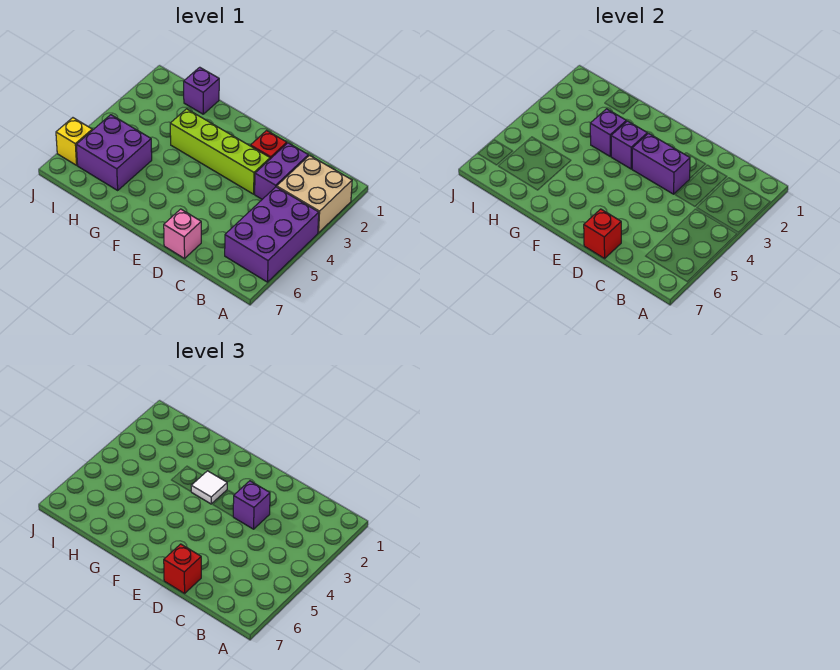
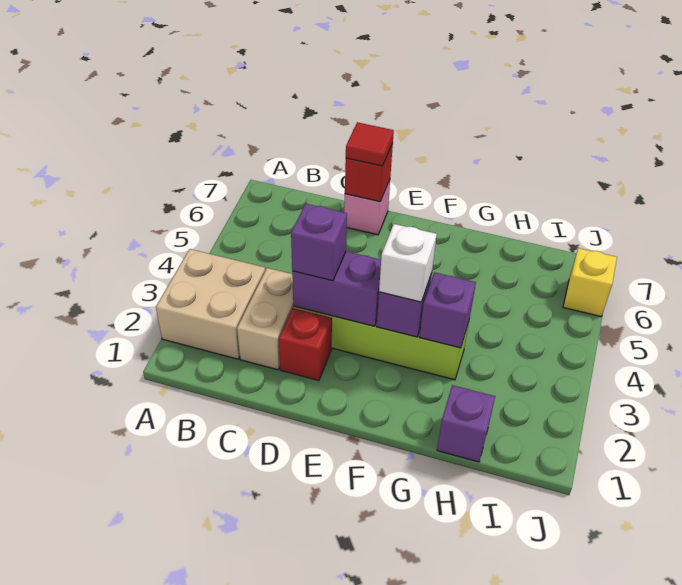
purple brick A4:B6 level 1 -> none
purple brick C2:C3 level 1 -> tan brick C2:C3 level 1
red brick D7 level 3 -> red tile D7 level 3
white tile F3 level 3 -> white brick F3 level 3
purple brick H5:I6 level 1 -> none

